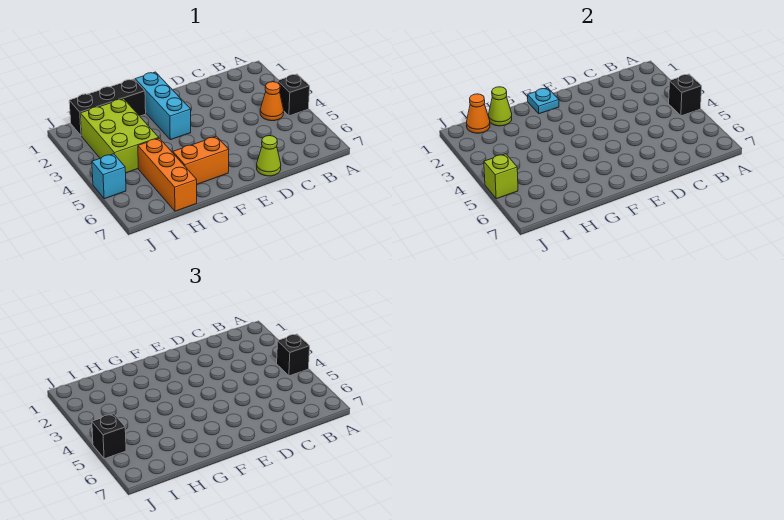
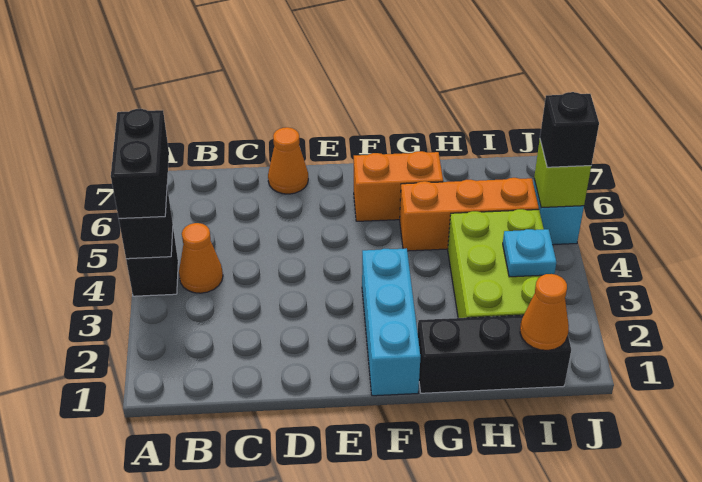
black brick A4 level 3 -> black brick A4:A5 level 3
lime cone D7 level 1 -> orange cone D7 level 1
cyan plate F1 level 2 -> cyan plate I3 level 2
lime cone H1 level 2 -> none
orange brick H5:H7 level 1 -> orange brick G5:I5 level 1

